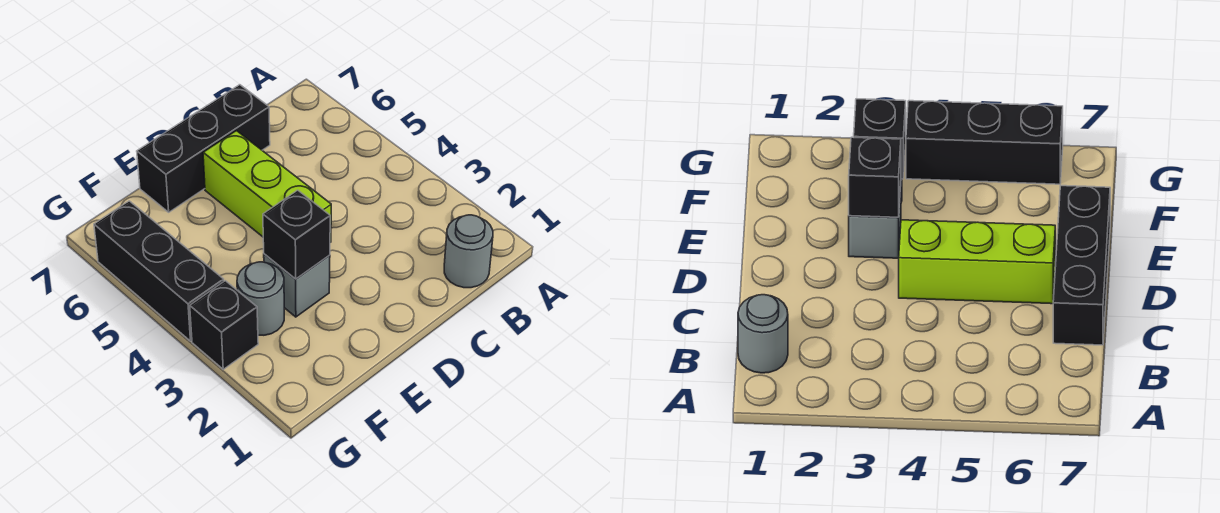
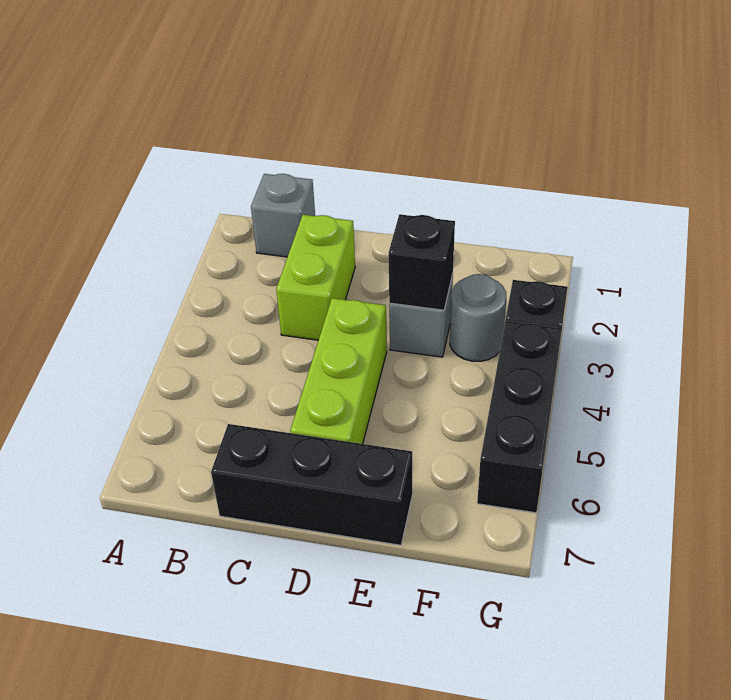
grey round brick B1 level 1 -> grey brick B1 level 1
none -> lime brick C2:C3 level 1

